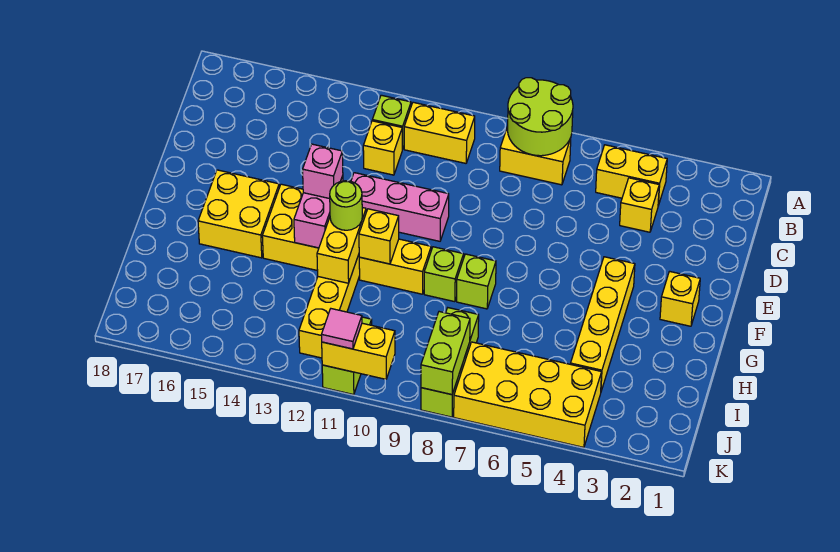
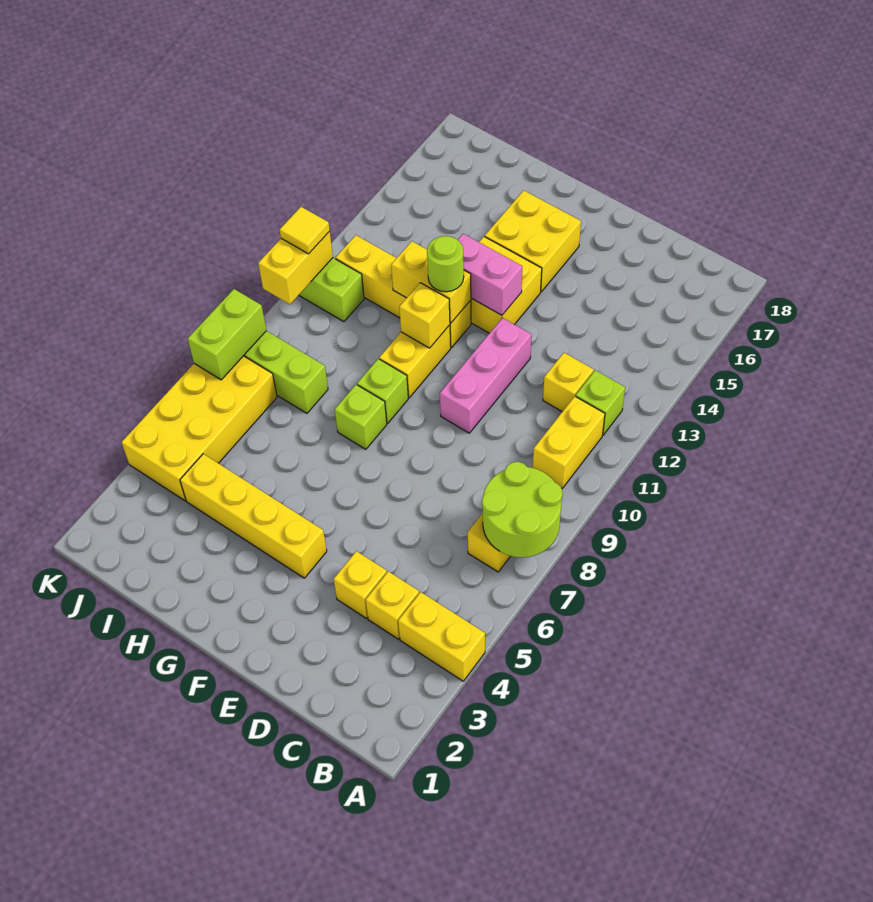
yellow brick B4:B5 level 1 -> yellow brick A4:B4 level 1
yellow brick F2 level 1 -> yellow brick D4 level 1
pink brick F13 level 3 -> none
lime brick J8:K8 level 2 -> lime brick K7:K8 level 2
pink tile K11 level 3 -> yellow tile K11 level 3

